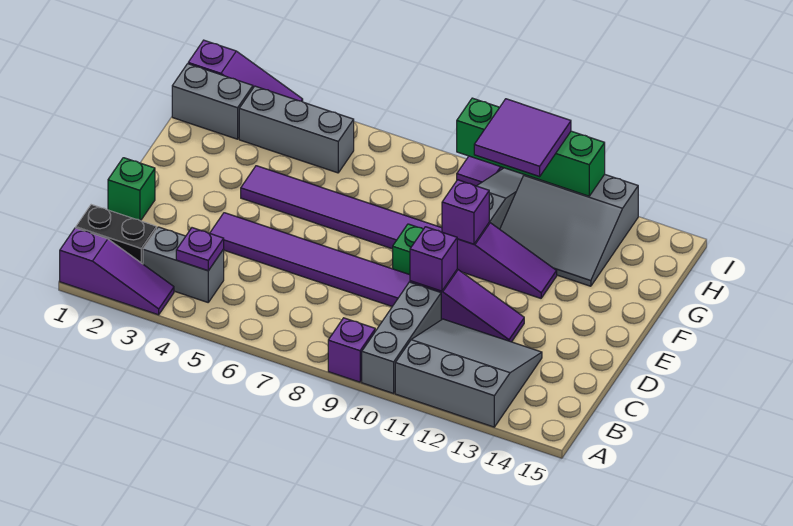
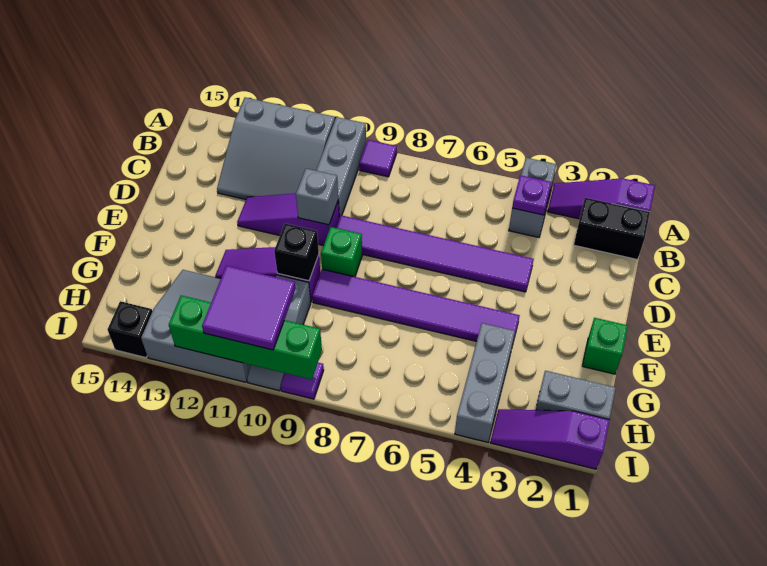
purple brick A9 level 1 -> purple tile A9 level 1
grey brick B3:B4 level 1 -> grey brick A4:B4 level 1
green brick D1 level 1 -> green brick F1 level 1
purple brick D10 level 2 -> grey brick D10 level 2
purple brick F10 level 2 -> black brick F10 level 2
grey brick H3:H5 level 1 -> grey brick G4:I4 level 1
none -> black brick I14 level 1

